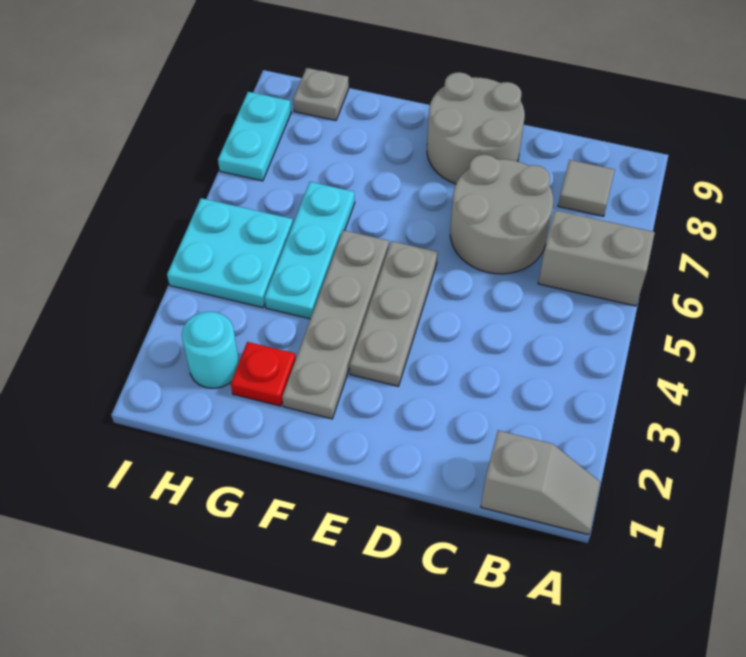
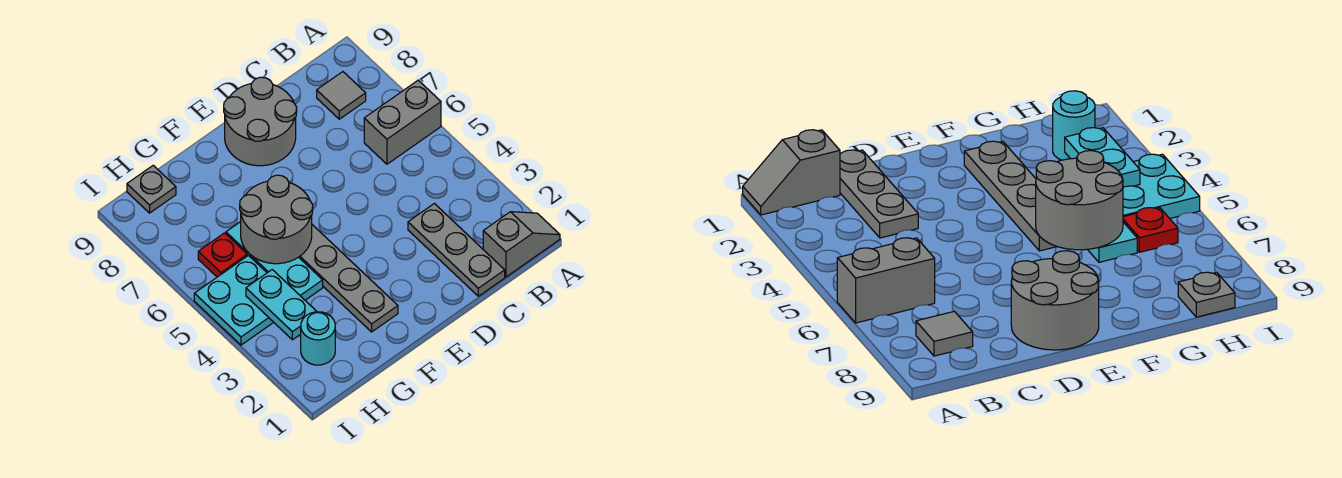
grey round brick C6:D7 level 1 -> grey round brick F5:G6 level 2
grey plate E3:E5 level 1 -> grey plate C1:C3 level 1
red plate G2 level 1 -> red plate H6 level 1
cyan plate I7:I8 level 1 -> cyan plate H3:H4 level 2

